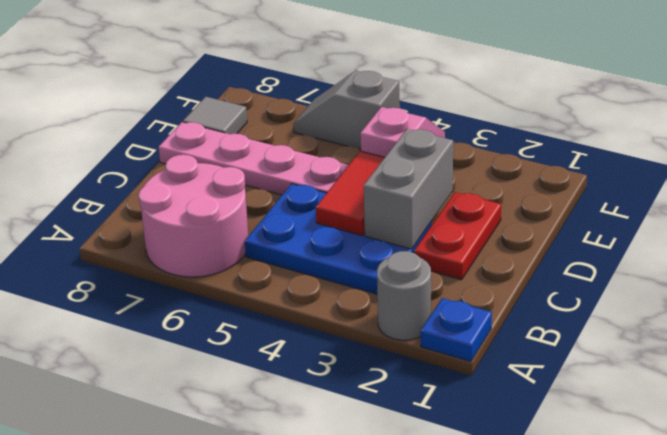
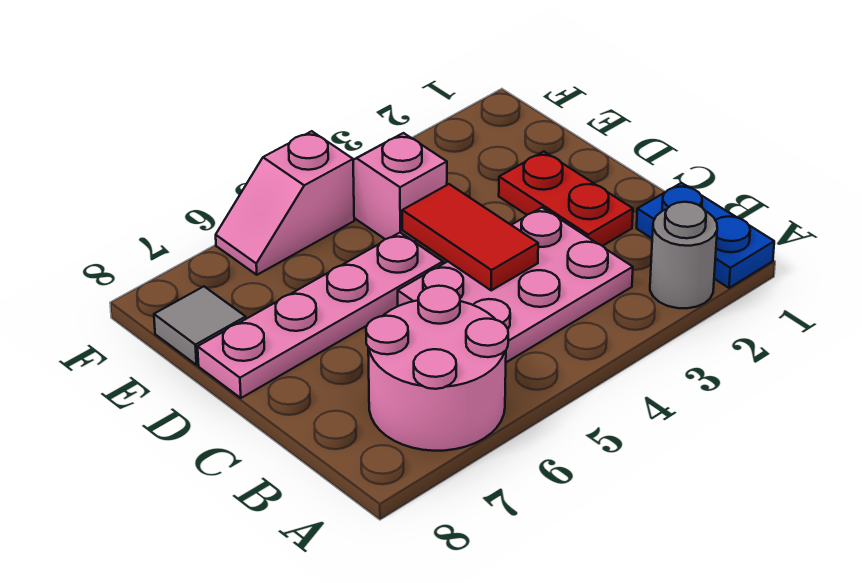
blue plate A1 level 1 -> blue plate A1:B1 level 1
blue plate B3:C5 level 1 -> pink plate B3:C5 level 1
grey brick C3:D3 level 2 -> none
grey slope F5:F6 level 1 top 5 -> pink slope F5:F6 level 1 top 5

